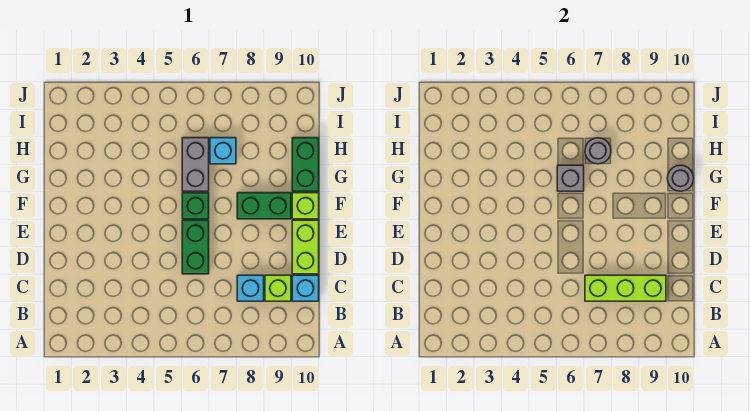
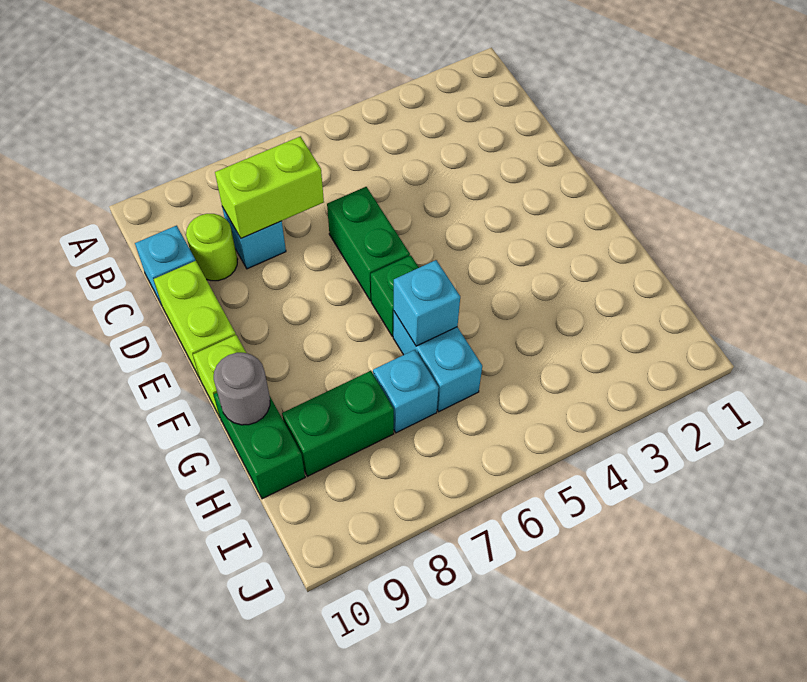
lime brick C7:C9 level 2 -> lime brick C7:C8 level 2
lime brick C9 level 1 -> lime round brick C9 level 1
green brick F8:F9 level 1 -> green brick H8:H9 level 1
grey brick G6:H6 level 1 -> cyan brick G6:H6 level 1
grey brick G6 level 2 -> cyan brick G6 level 2
grey round brick H7 level 2 -> none

